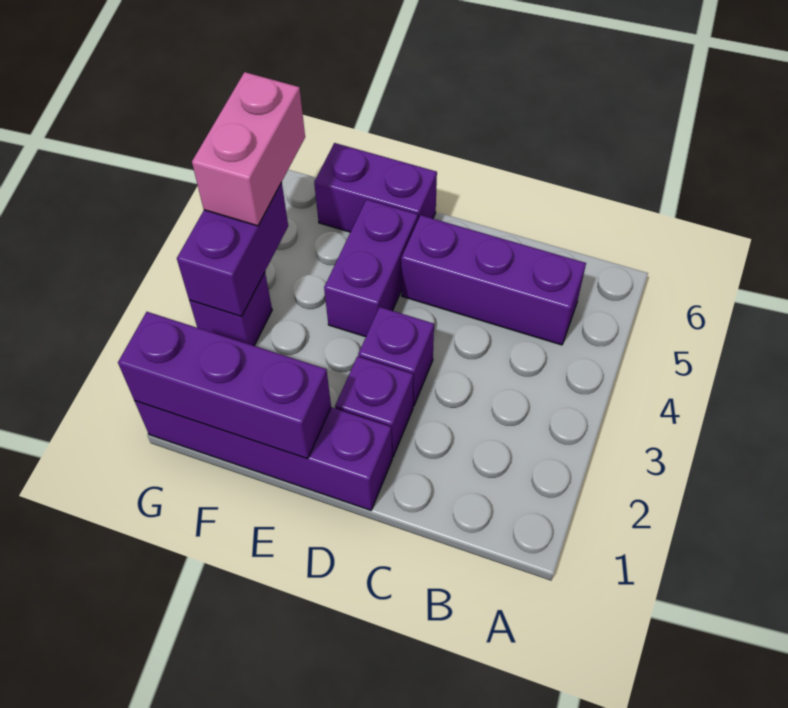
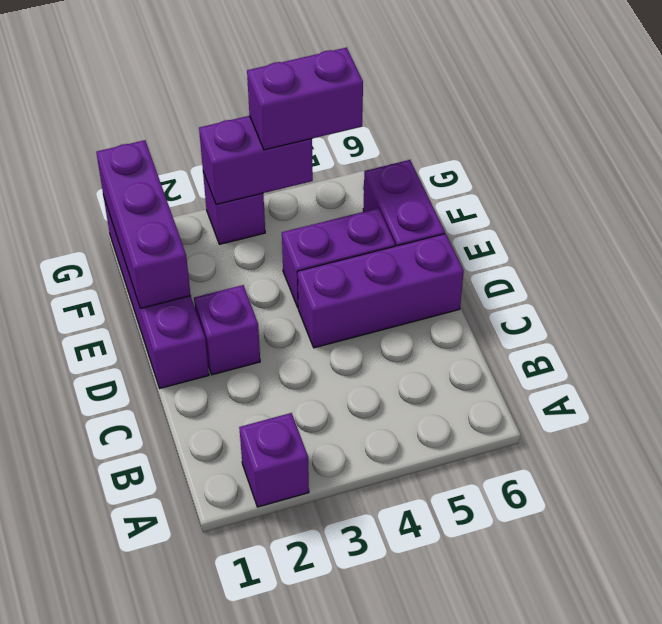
purple brick B5:D5 level 1 -> purple brick D4:D6 level 1
purple brick D3 level 1 -> purple brick A2 level 1
pink brick G4:G5 level 3 -> purple brick G4:G5 level 3

